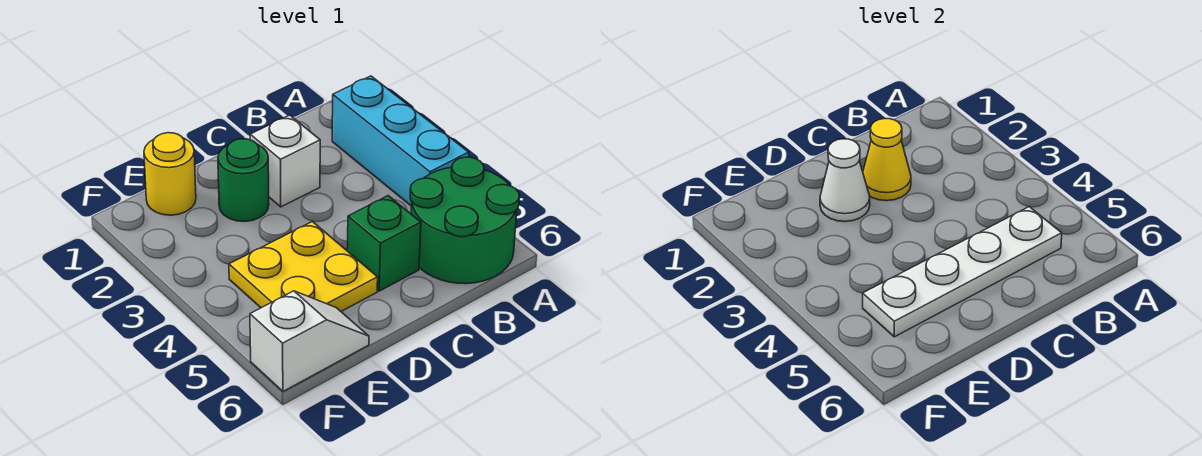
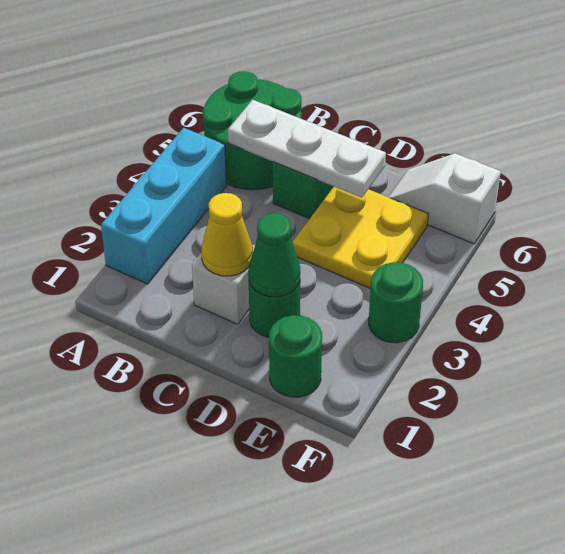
white plate B5:E5 level 2 -> white plate B5:D5 level 2
white cone D2 level 2 -> green cone D2 level 2
yellow round brick E1 level 1 -> green round brick E1 level 1
none -> green round brick F3 level 1

